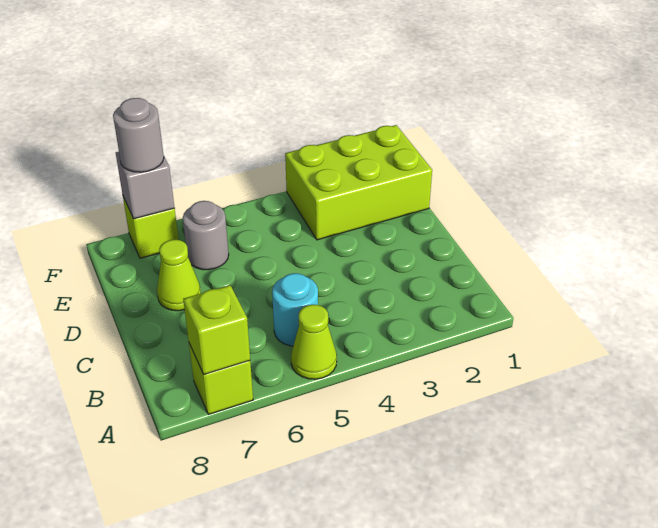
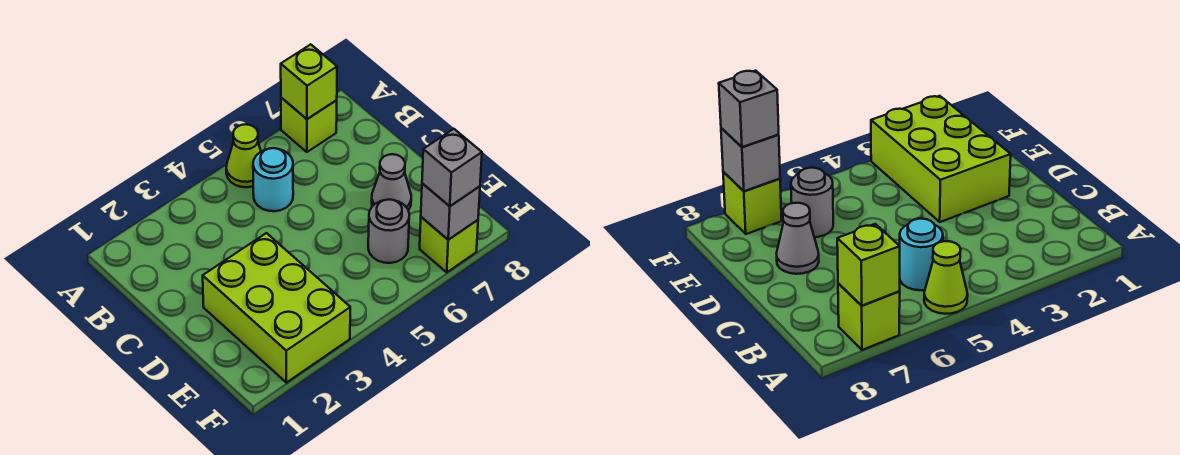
lime cone D7 level 1 -> grey cone D7 level 1
lime brick E1:F3 level 1 -> lime brick D2:F3 level 1
grey round brick F7 level 3 -> grey brick F7 level 3

